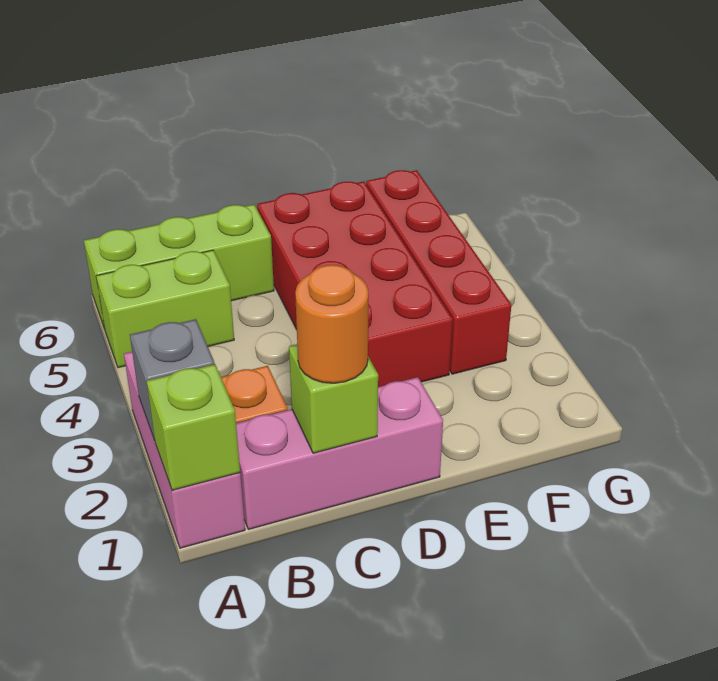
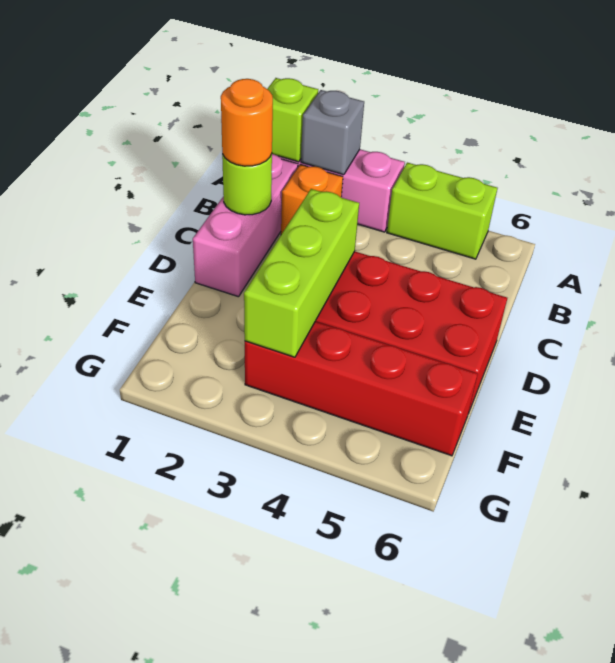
lime brick A5:B5 level 1 -> lime brick A4:A5 level 1
lime brick A6:C6 level 1 -> lime brick D3:F3 level 2
lime brick C1 level 2 -> lime round brick C1 level 2

